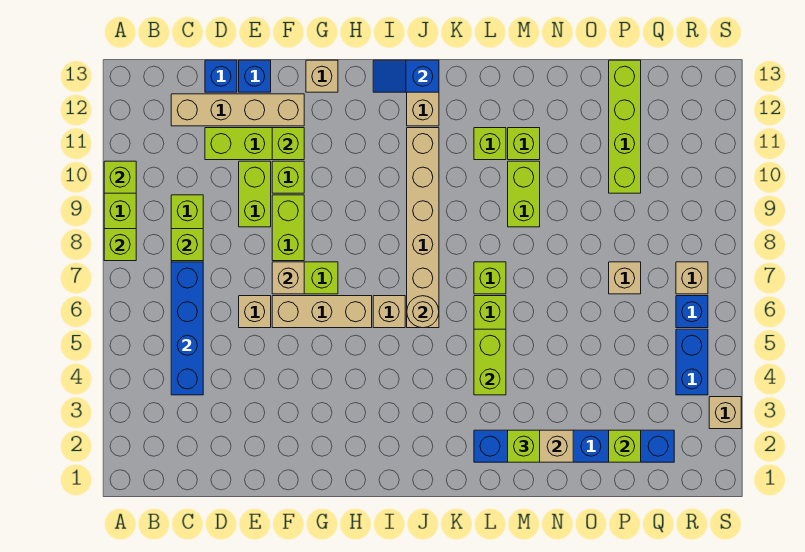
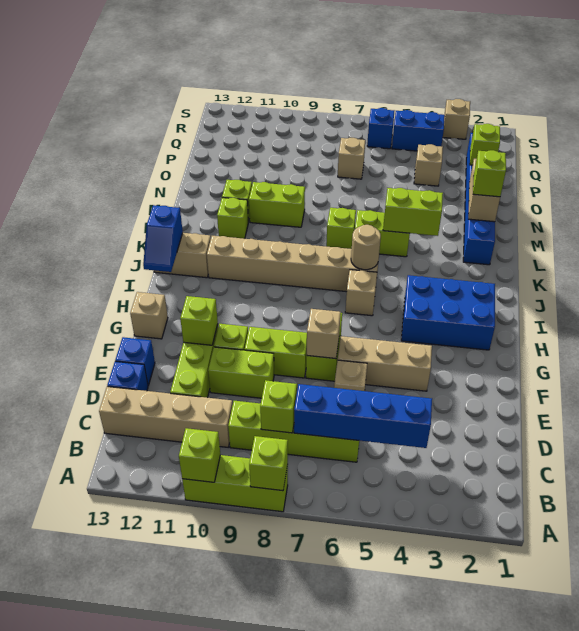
tan brick C12:F12 level 1 -> tan brick C10:C13 level 1
tan brick F6:H6 level 1 -> tan brick F4:F6 level 1
none -> blue brick H2:I4 level 1
lime brick P10:P13 level 1 -> none
tan brick R7 level 1 -> tan brick P4 level 1

